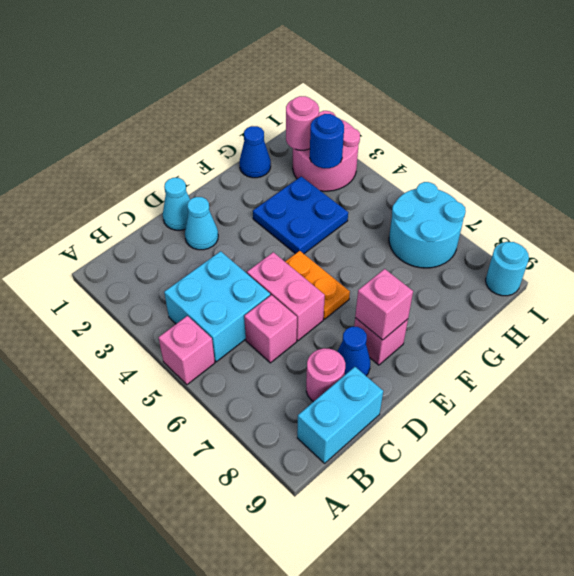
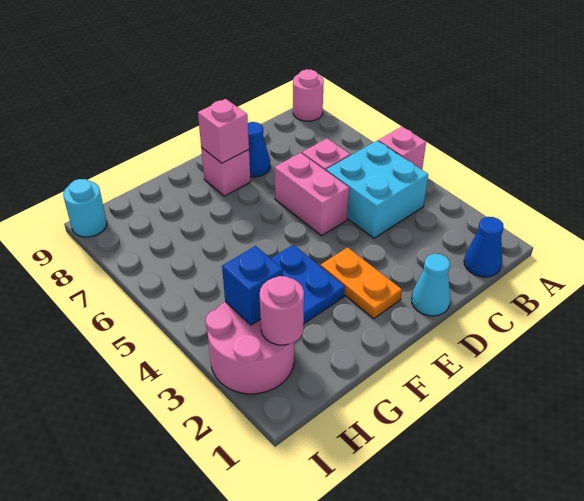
cyan brick B9:C9 level 1 -> none
pink round brick C8 level 1 -> pink round brick A9 level 1
cyan cone D2 level 1 -> none
orange plate E5:E6 level 1 -> orange plate E2:E3 level 1
blue cone G1 level 1 -> blue cone B1 level 1
blue round brick H3 level 2 -> blue brick H3 level 2
cyan round brick H6:I7 level 1 -> none

